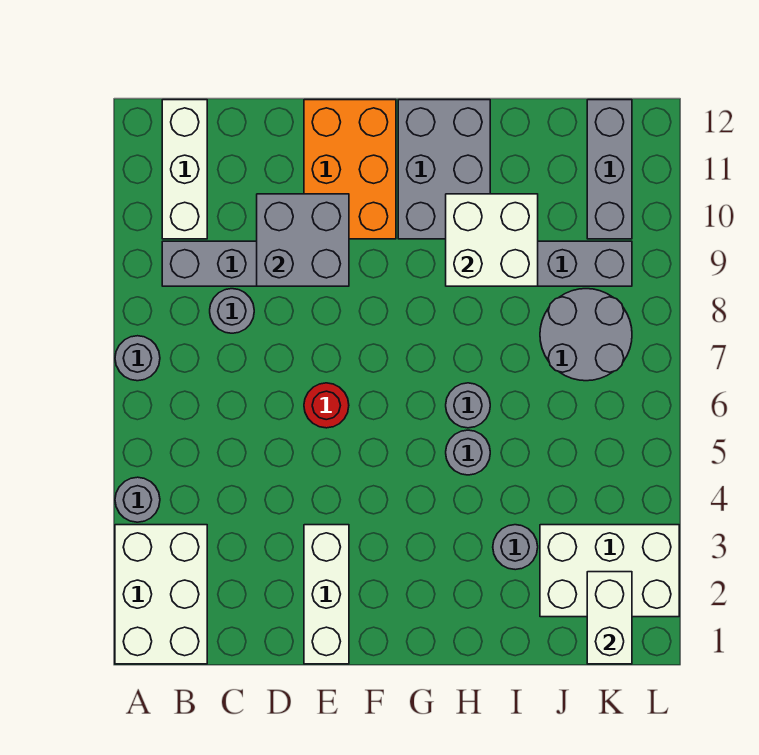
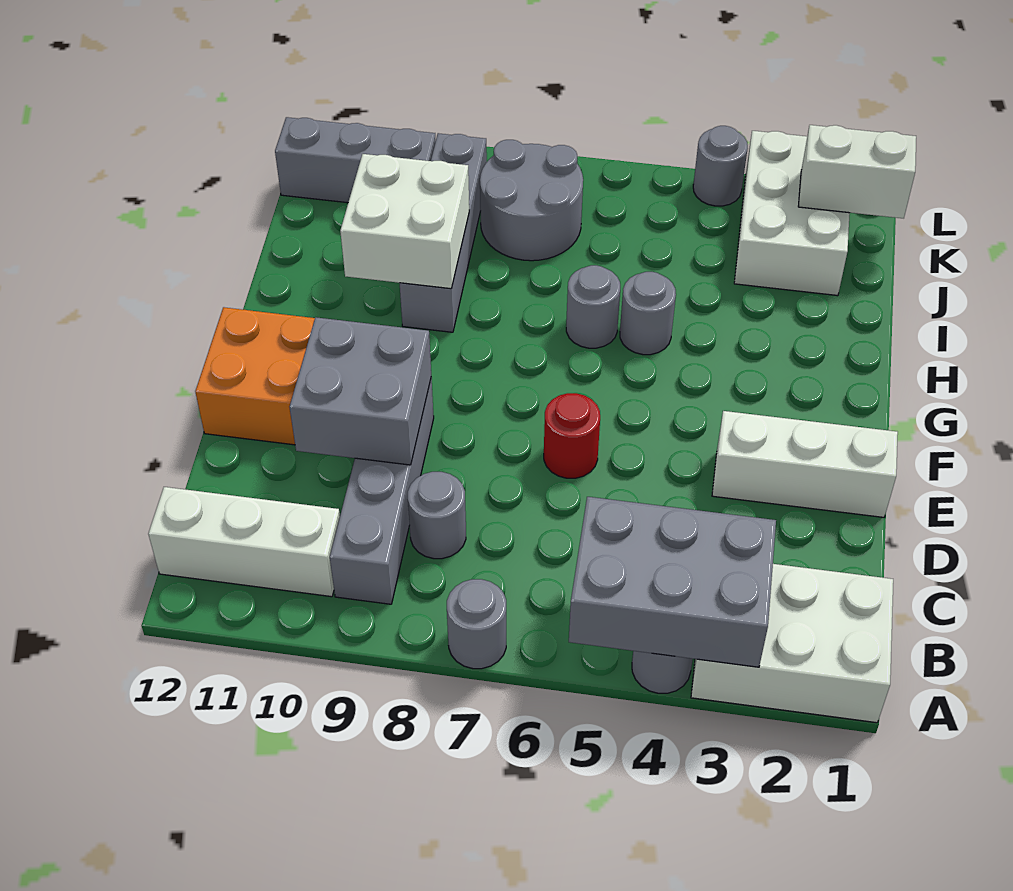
grey brick G10:H12 level 1 -> grey brick A3:B5 level 2
grey round brick I3 level 1 -> grey round brick L4 level 1

